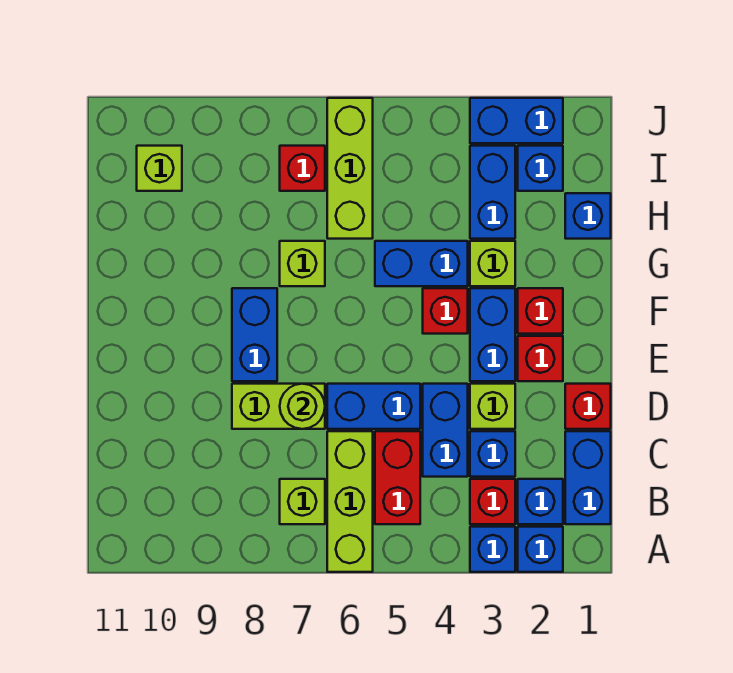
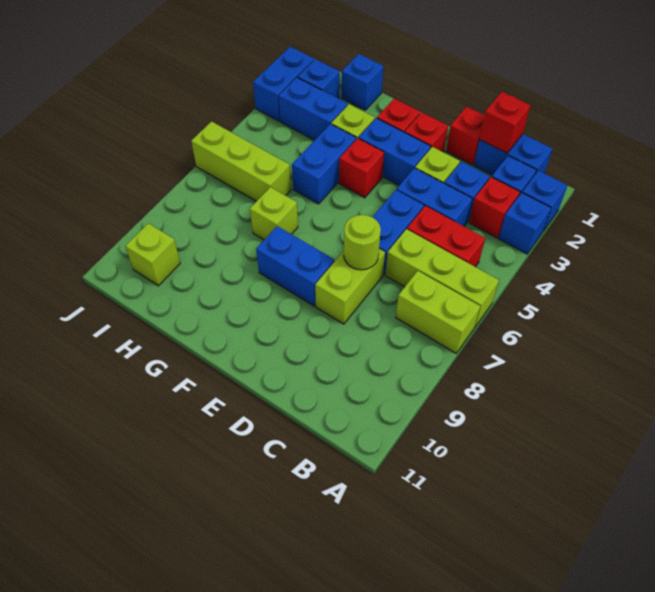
lime brick B7 level 1 -> lime brick A7:B7 level 1
red brick I7 level 1 -> red brick C1 level 2

